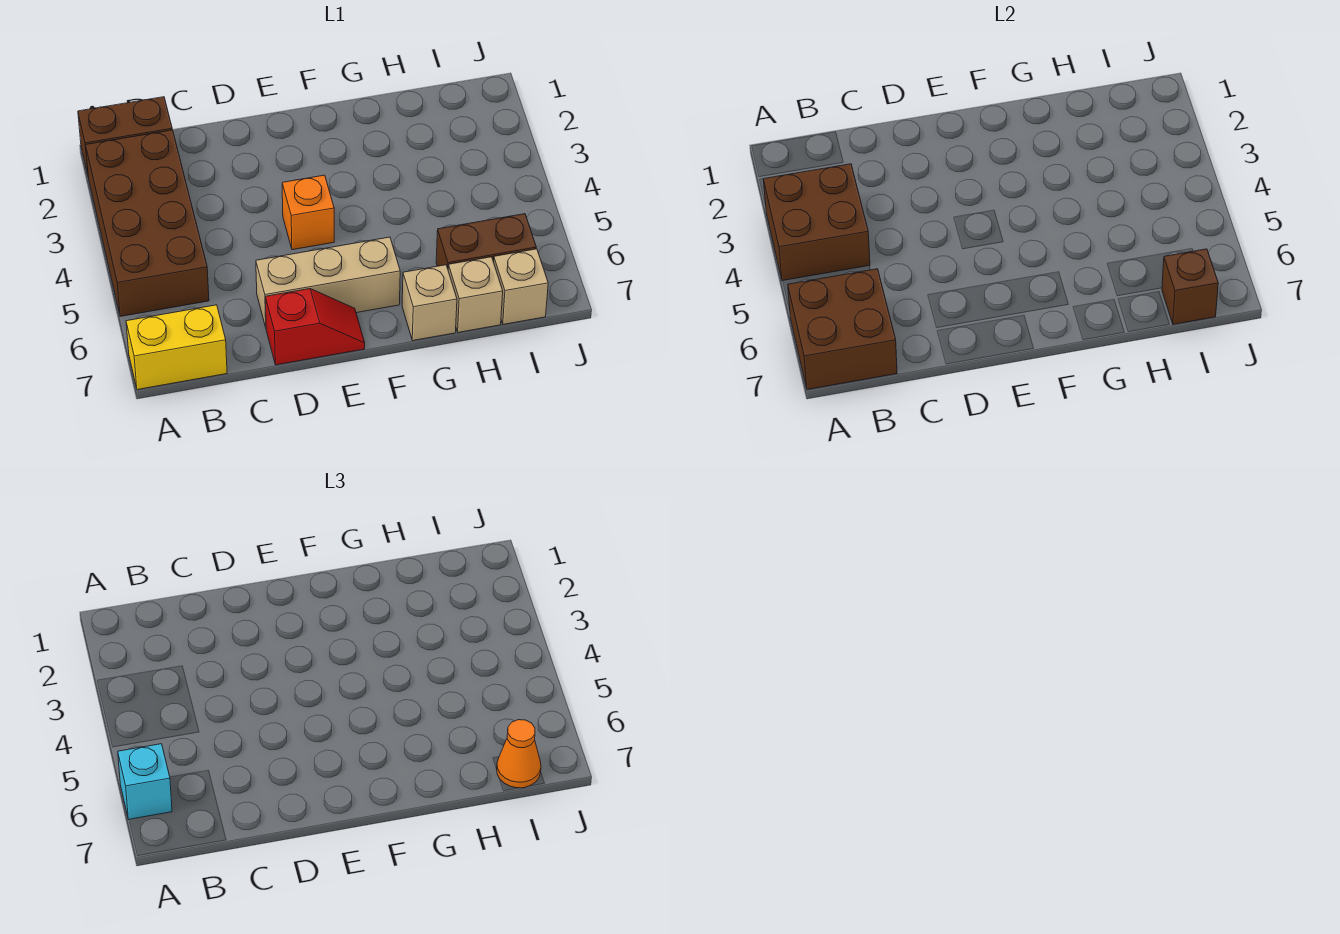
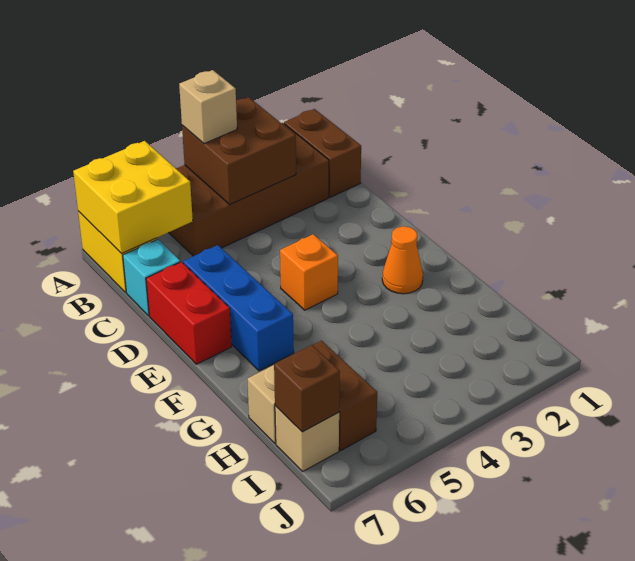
brown brick A6:B7 level 2 -> yellow brick A6:B7 level 2
cyan brick A6 level 3 -> cyan brick C7 level 1
tan brick D6:F6 level 1 -> blue brick D6:F6 level 1
red slope D7:E7 level 1 top D -> red brick D7:E7 level 1
tan brick G7 level 1 -> tan brick A4 level 3
orange cone I7 level 3 -> orange cone F2 level 1

